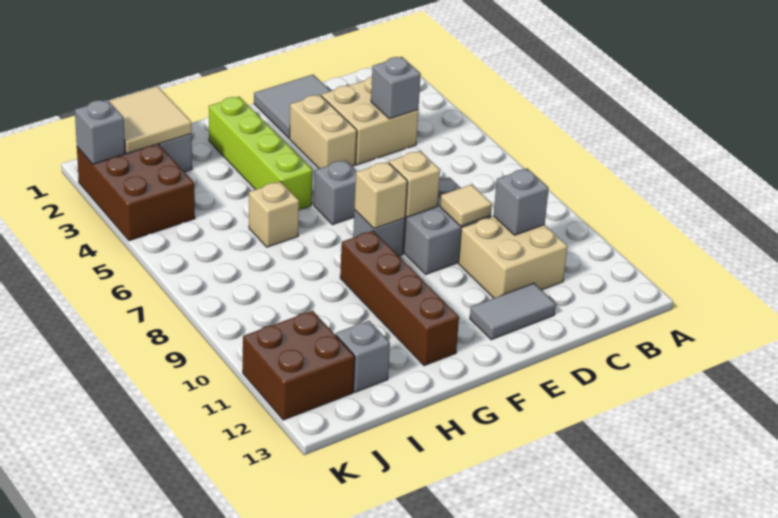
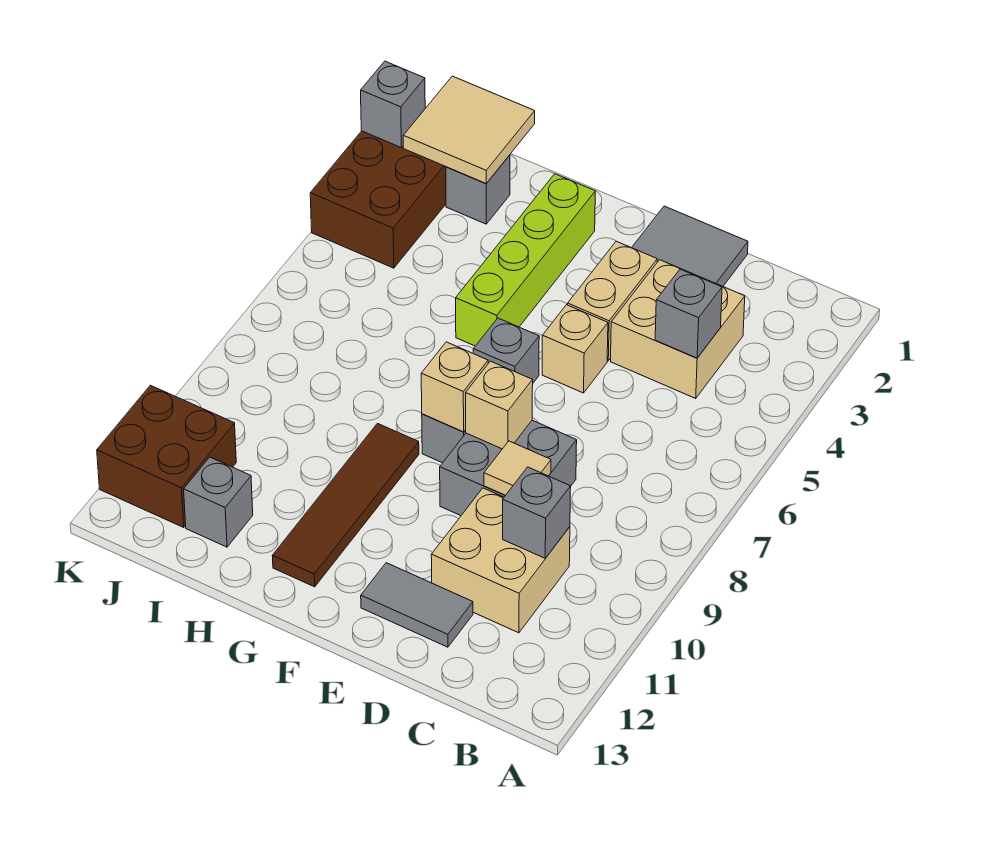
brown brick G9:G12 level 1 -> brown tile G9:G12 level 1
tan brick H6 level 1 -> tan brick E5 level 1

